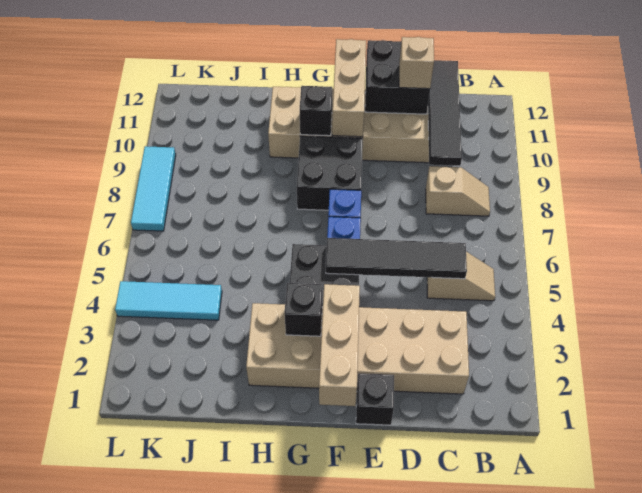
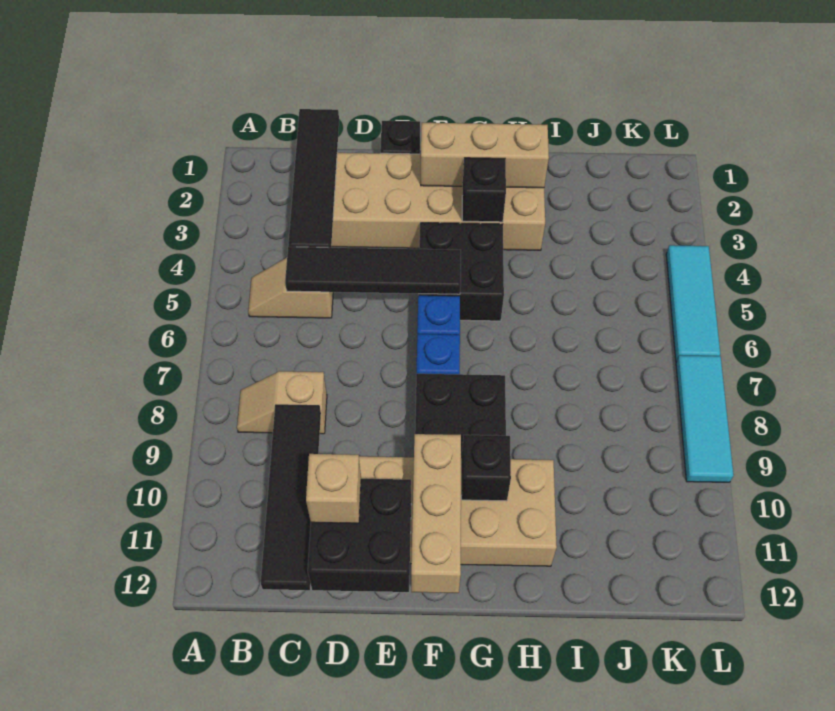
none -> black tile C1:C4 level 2
tan brick F1:F3 level 2 -> tan brick F2:H2 level 2
cyan tile J4:L4 level 1 -> cyan tile L4:L6 level 1

